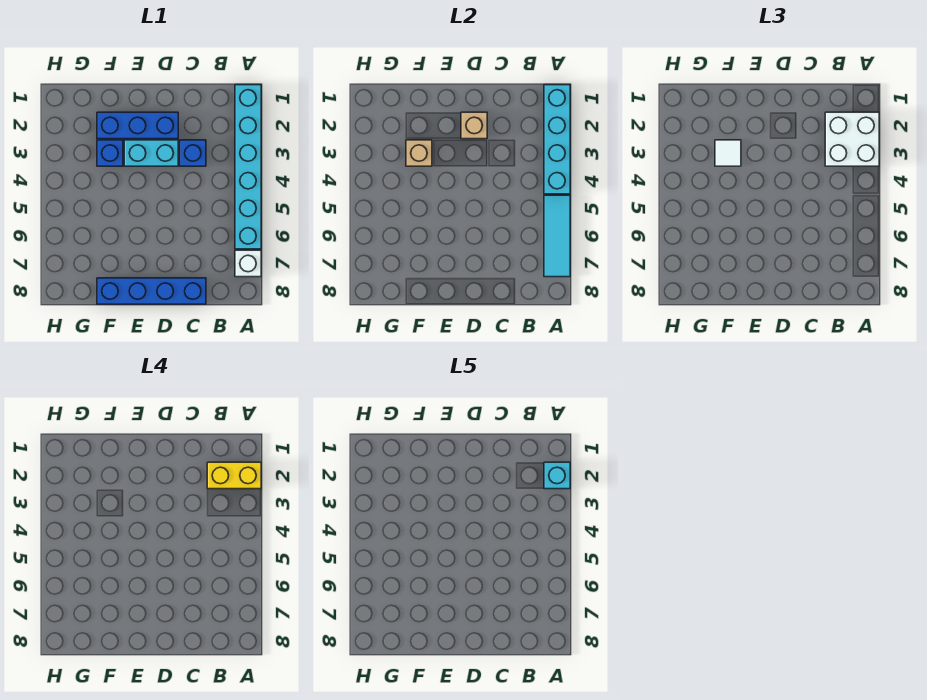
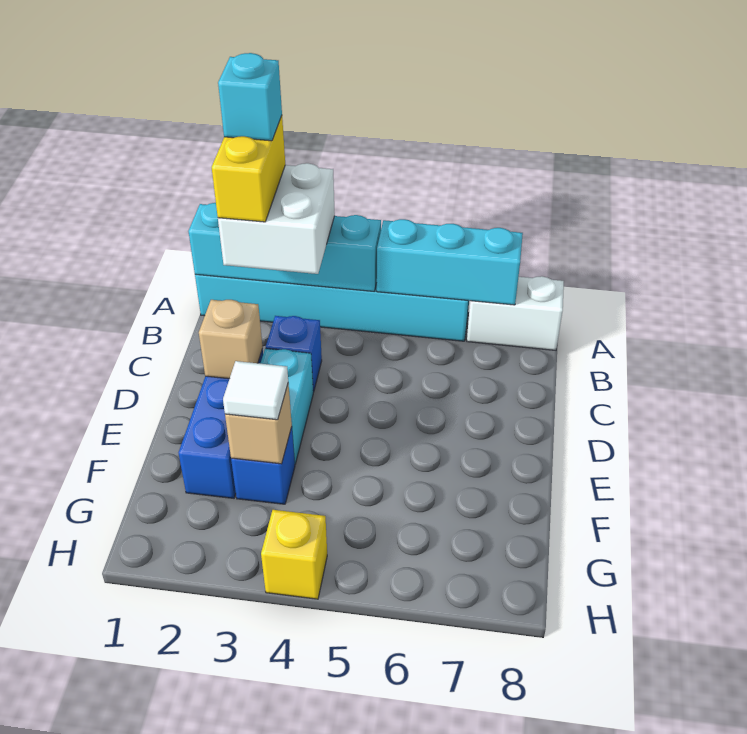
cyan tile A5:A7 level 2 -> cyan brick A5:A7 level 2
white brick A7 level 1 -> white brick A7:A8 level 1
blue brick C8:F8 level 1 -> none
none -> yellow brick H4 level 1

